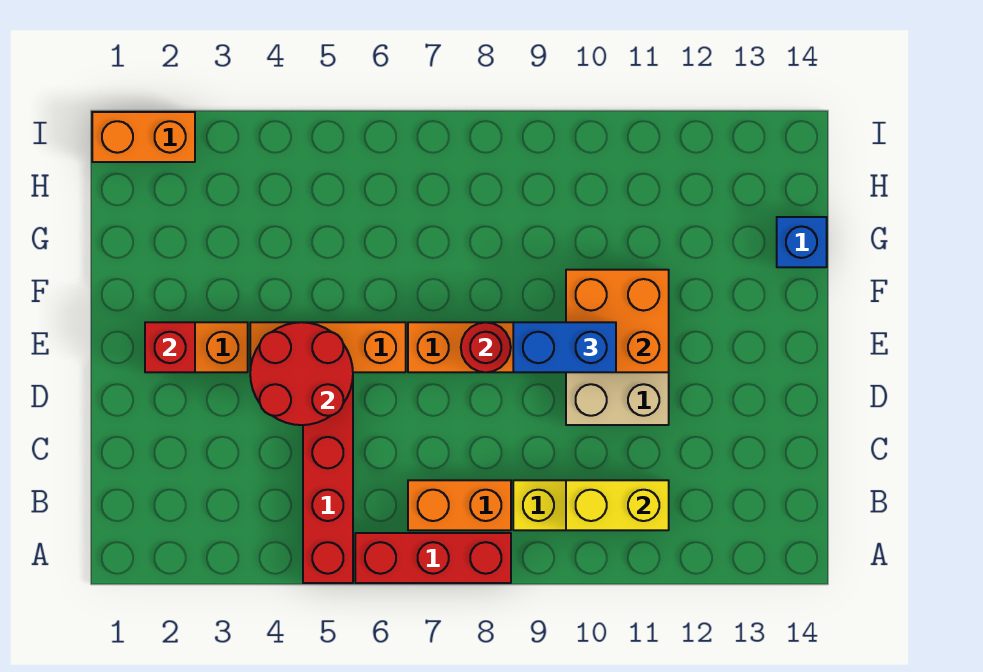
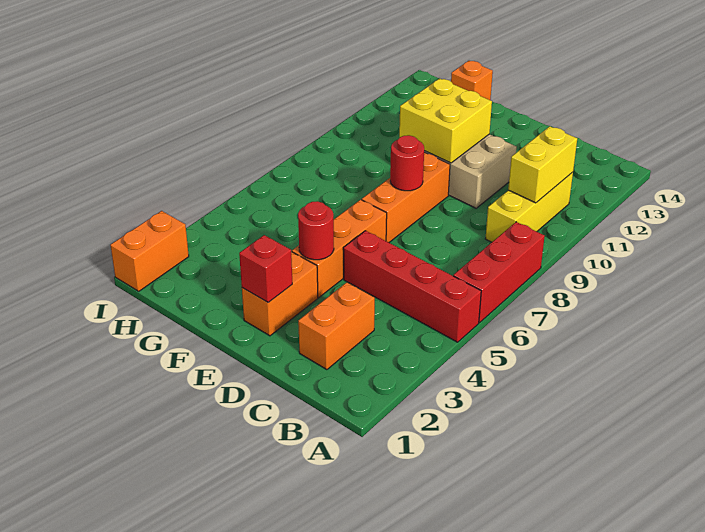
orange brick B7:B8 level 1 -> orange brick C2:C3 level 1
red round brick D4:E5 level 2 -> red round brick E4 level 2
blue brick E9:E10 level 3 -> none
orange brick E10:F11 level 2 -> yellow brick E10:F11 level 2
blue brick G14 level 1 -> orange brick G14 level 1

